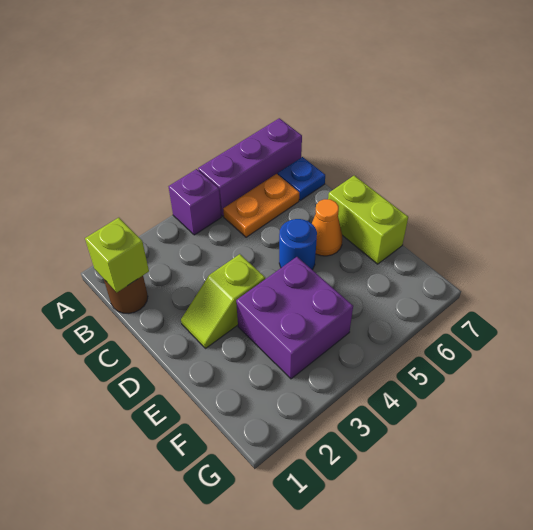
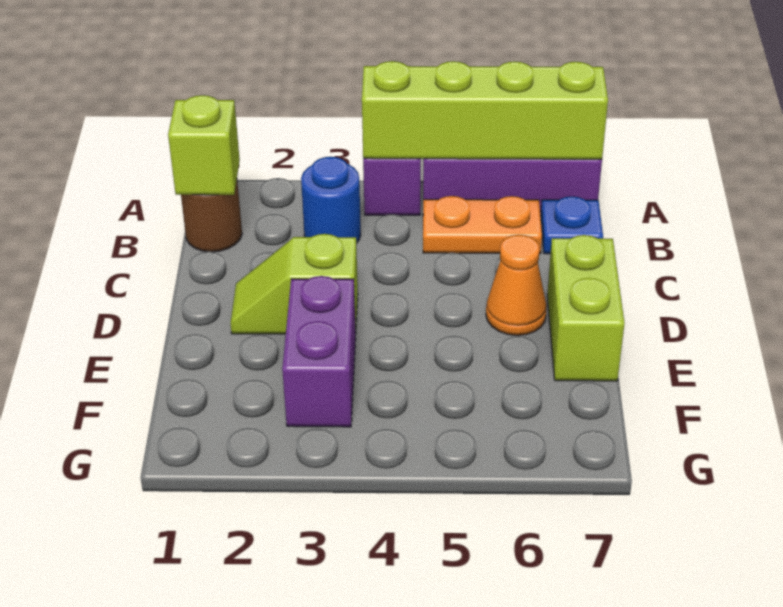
none -> lime brick A4:A7 level 2
blue round brick D5 level 1 -> blue round brick B3 level 1
purple brick E3:F4 level 1 -> purple brick E3:F3 level 1

